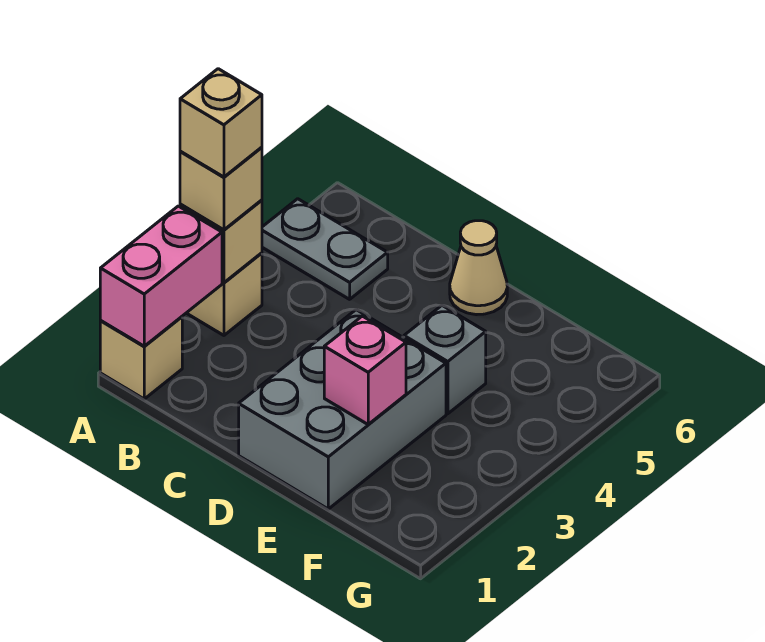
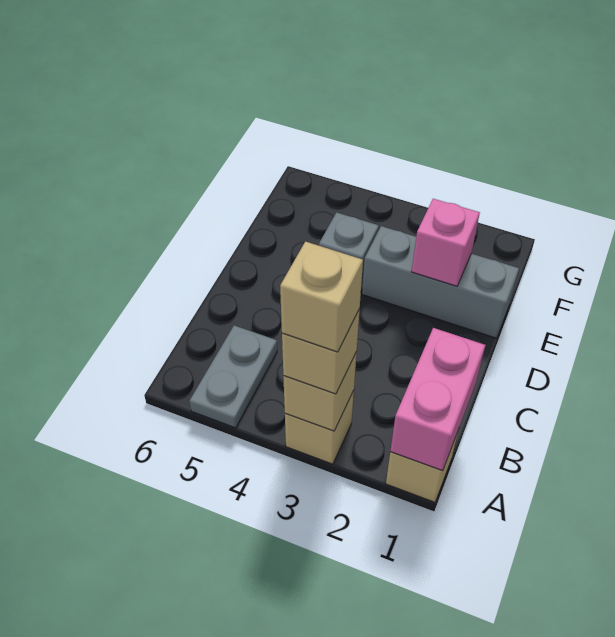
pink brick A1:A2 level 2 -> pink brick A1:B1 level 2
grey brick D1:E3 level 1 -> grey brick E1:E3 level 1
tan cone D6 level 1 -> none

